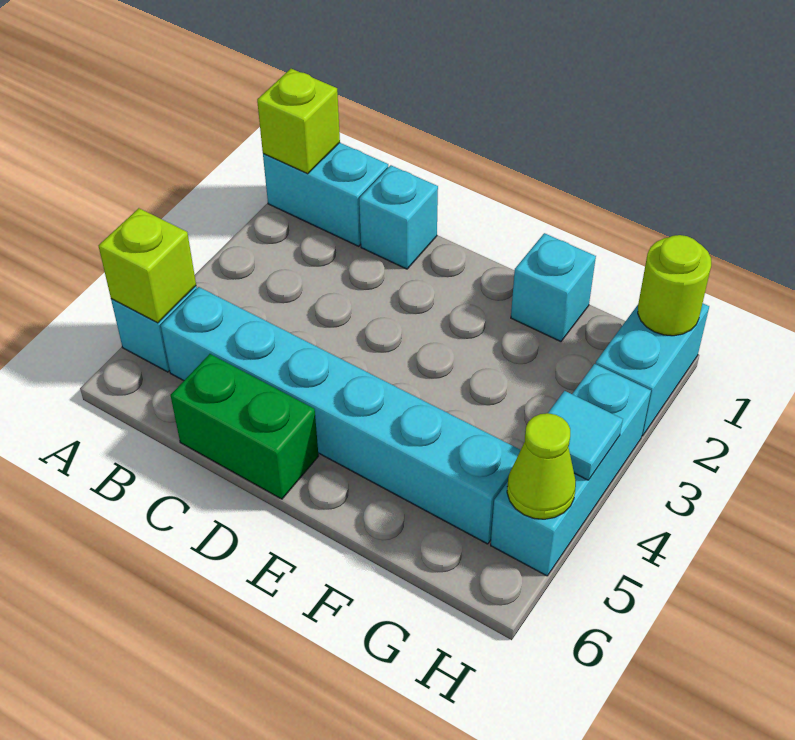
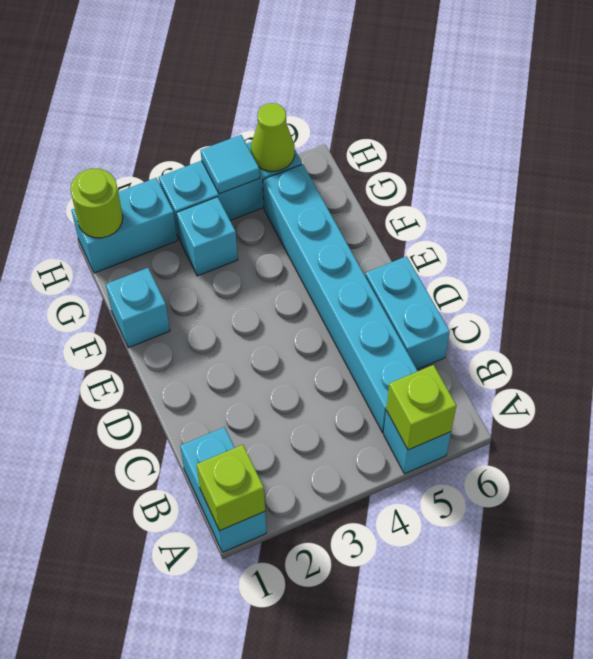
cyan brick C1 level 1 -> cyan brick G3 level 1
green brick C6:D6 level 1 -> cyan brick C6:D6 level 1

